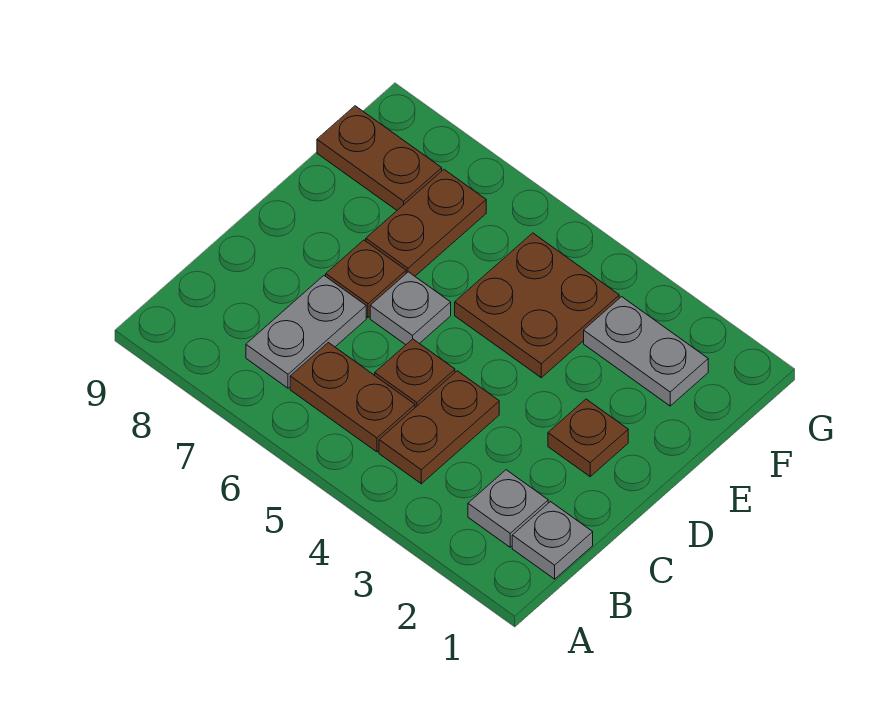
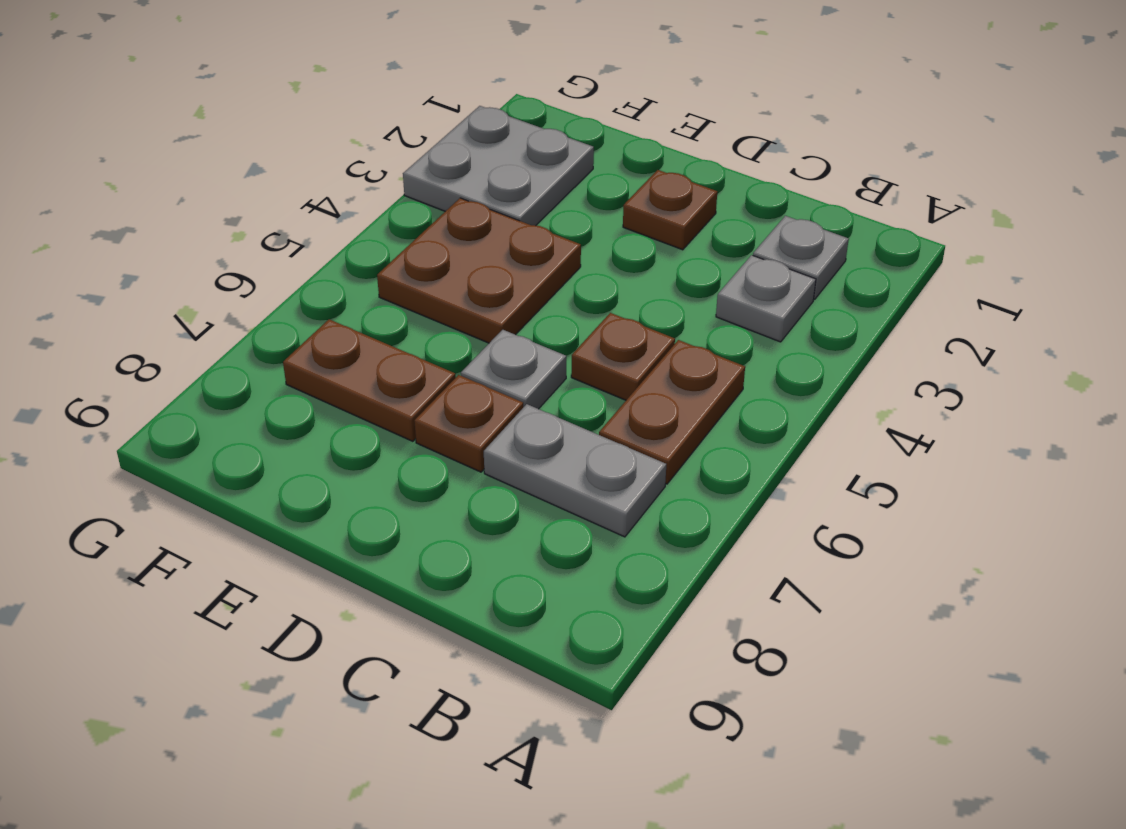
grey plate B1 level 1 -> grey plate B3 level 1
brown plate B4:C4 level 1 -> none
grey plate F2:F3 level 1 -> grey plate F2:G3 level 1
brown plate F8:F9 level 1 -> none

